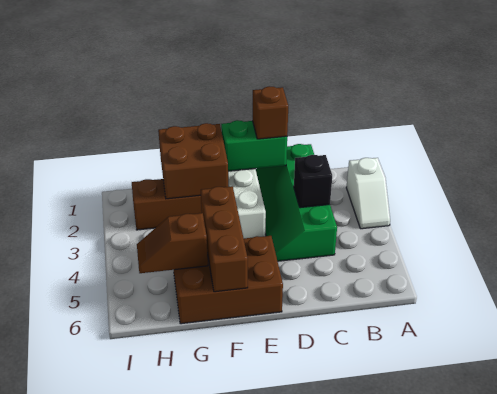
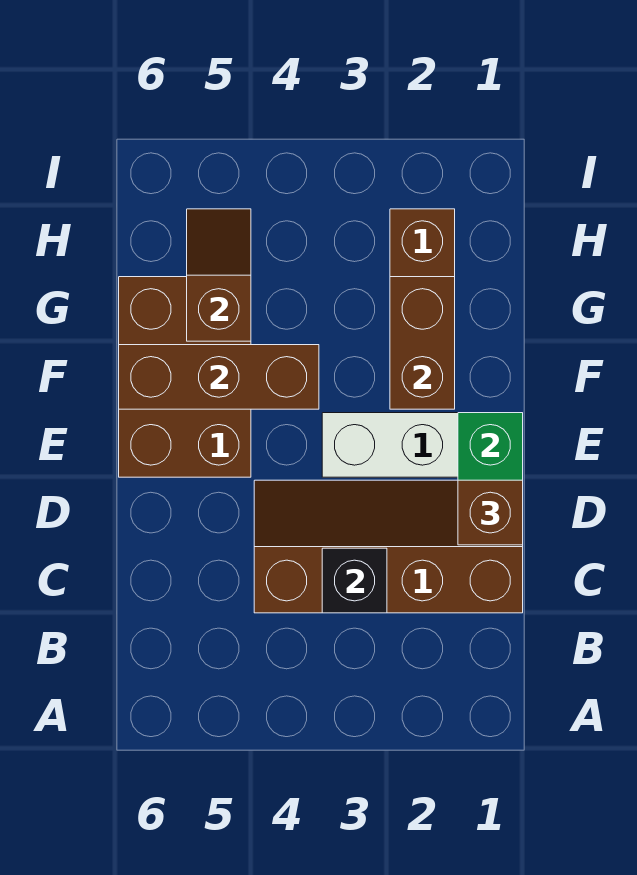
white slope A2:A3 level 1 top 2 -> none
green slope C1:D4 level 1 top C -> brown slope C1:D4 level 1 top C
brown brick F1:G2 level 2 -> brown brick F2:G2 level 2

